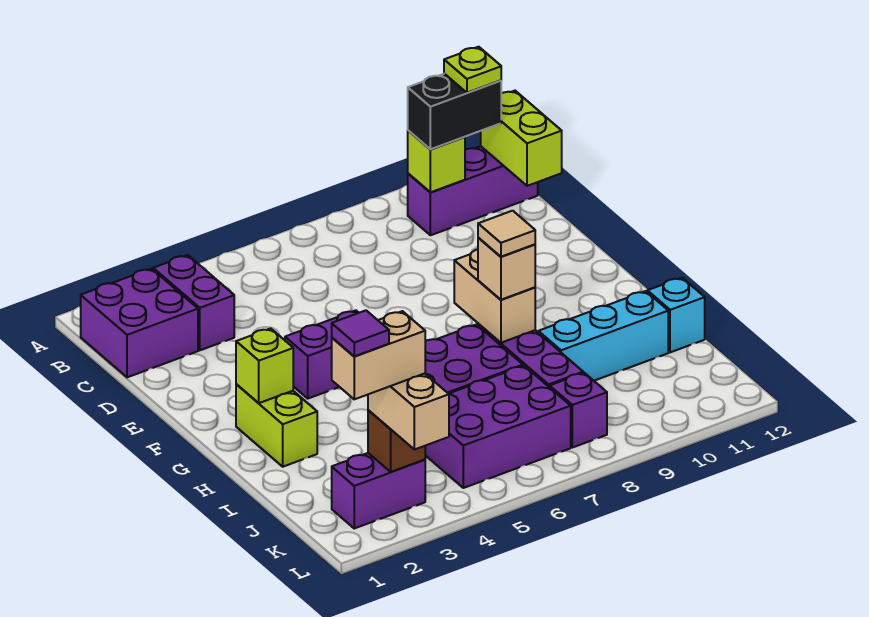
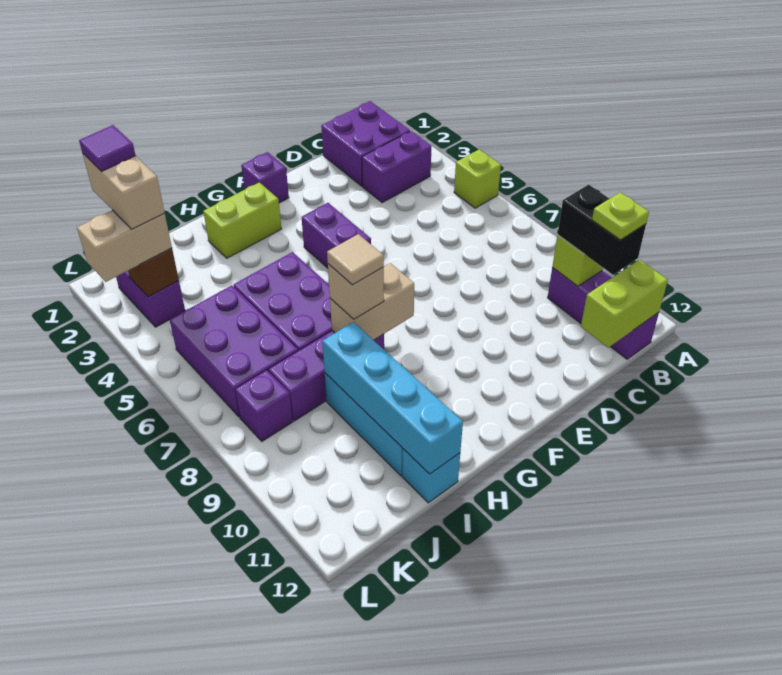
none -> purple brick F1 level 1
lime brick G2 level 2 -> lime brick A5 level 1
none -> cyan brick I9:I12 level 2

